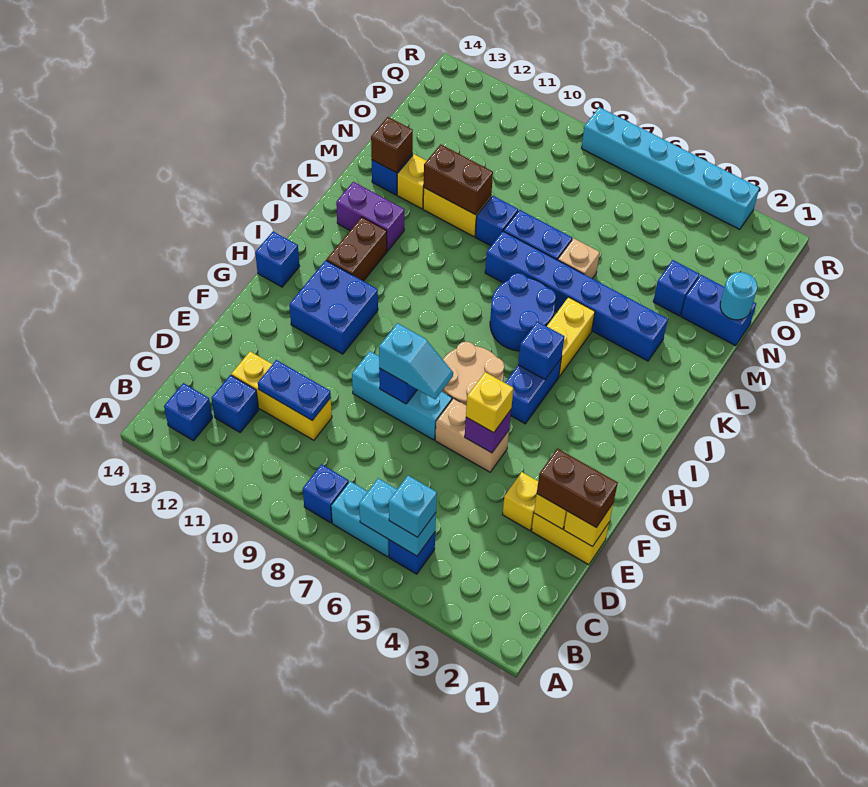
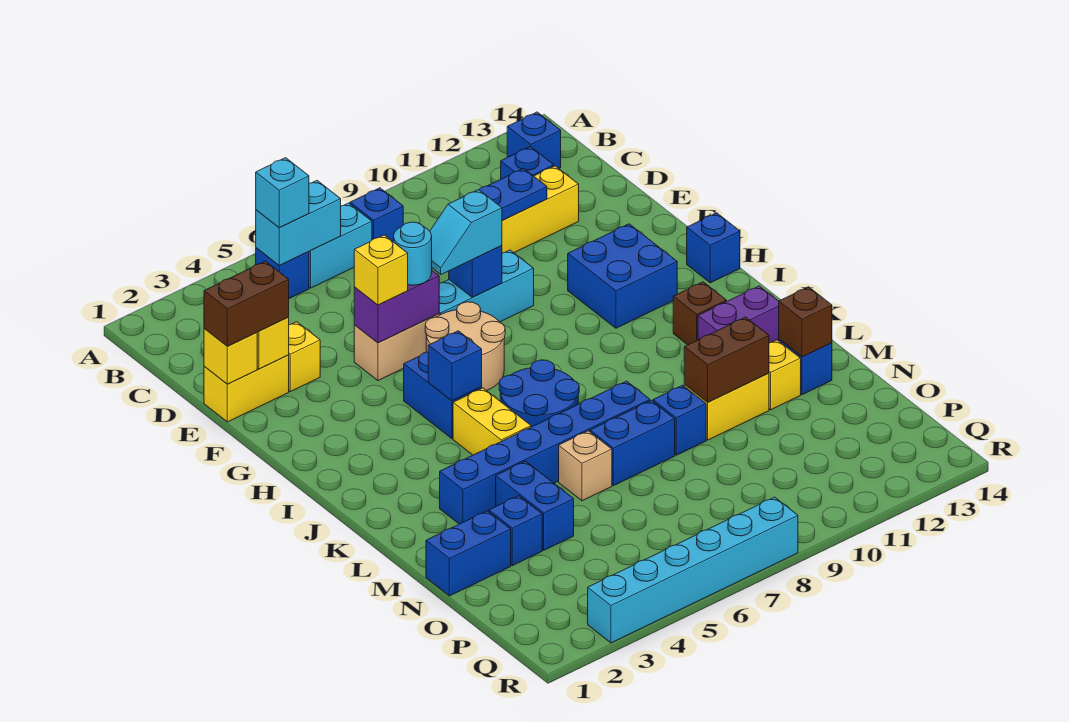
purple brick F5 level 2 -> purple brick F5:F6 level 2
brown brick I12:J12 level 1 -> brown brick J12 level 1
none -> blue brick M4:N4 level 1
cyan round brick N1 level 2 -> cyan round brick F6 level 3

